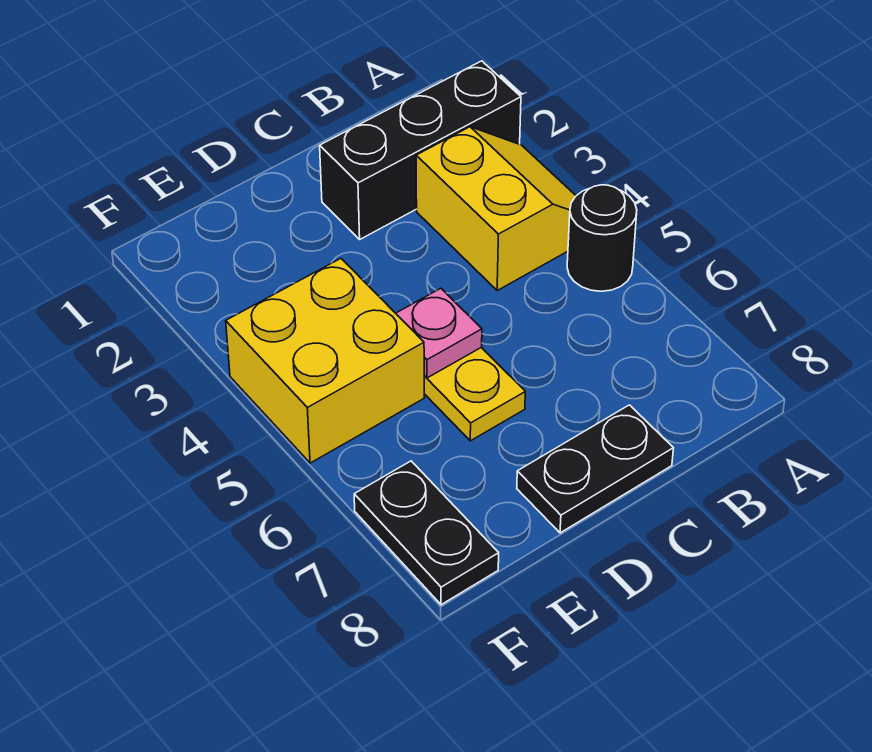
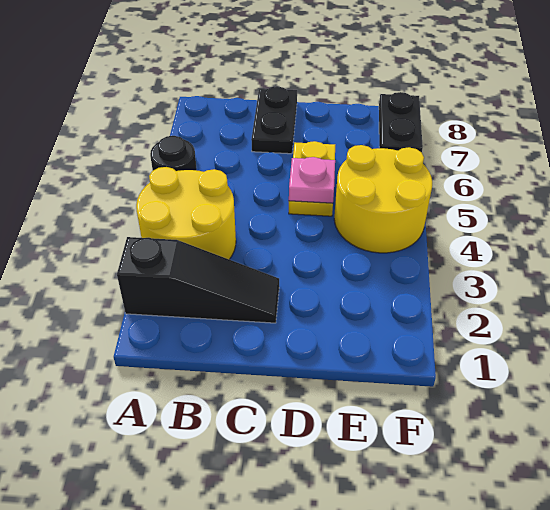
black brick A2:C2 level 1 -> black slope A2:C2 level 1 top A
yellow slope A3:B4 level 1 top B -> yellow round brick A3:B4 level 1
black plate C8:D8 level 1 -> black plate C7:C8 level 1
yellow brick E4:F5 level 1 -> yellow round brick E4:F5 level 1

